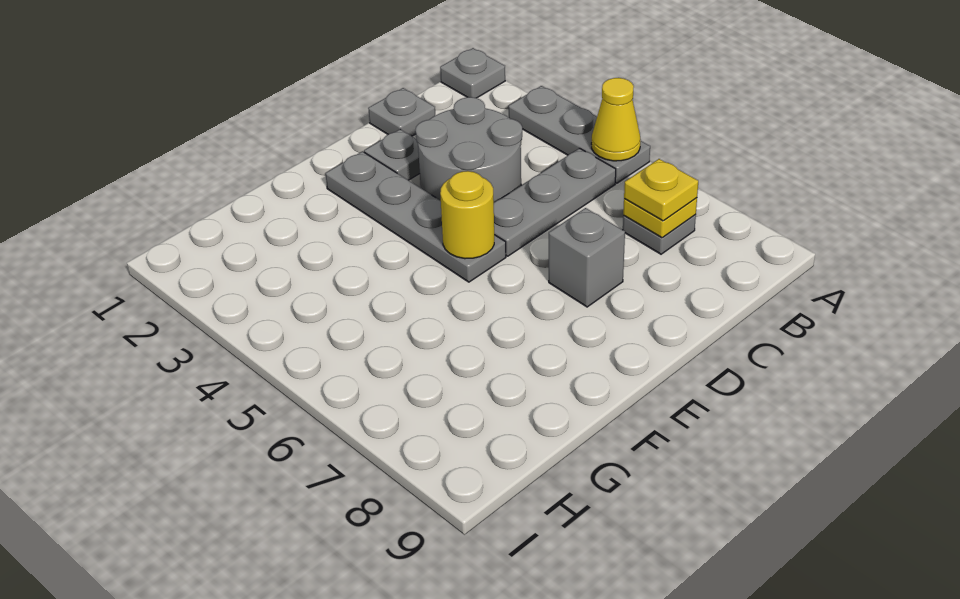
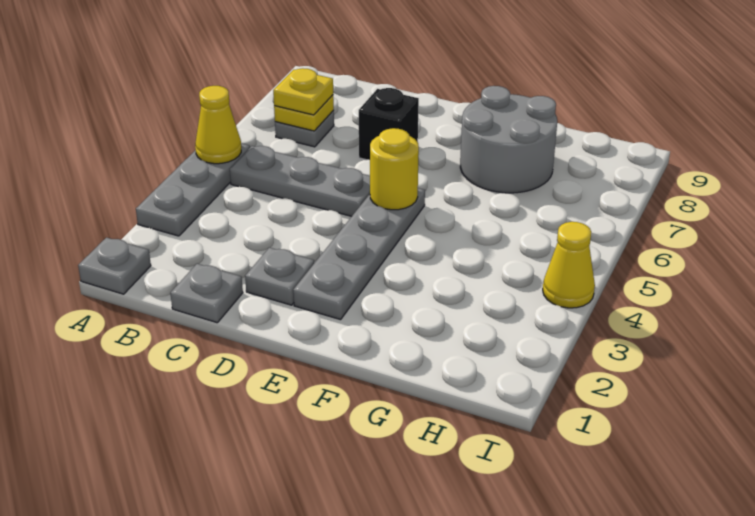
grey round brick C3:D4 level 1 -> grey round brick F7:G8 level 1
grey brick D7 level 1 -> black brick D7 level 1
none -> yellow cone I4 level 1

